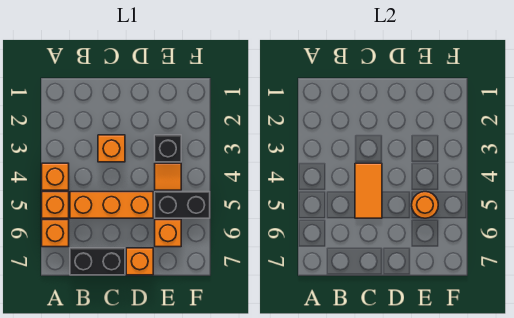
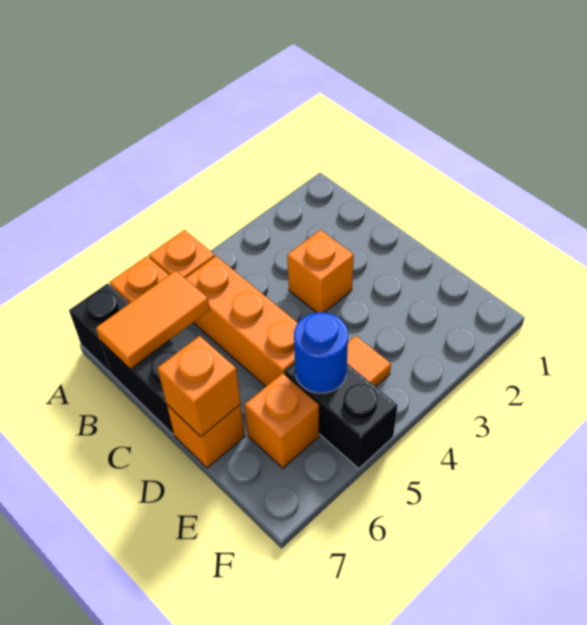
orange brick A4 level 1 -> orange brick D7 level 2
orange tile C4:C5 level 2 -> orange tile B6:B7 level 2
black brick E3 level 1 -> black brick A7 level 1
orange round brick E5 level 2 -> blue round brick E5 level 2

